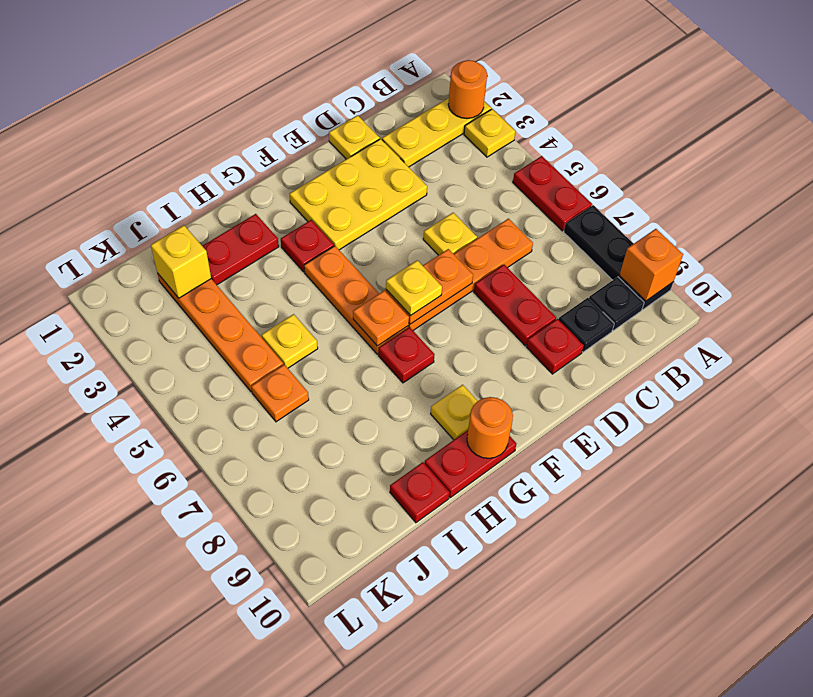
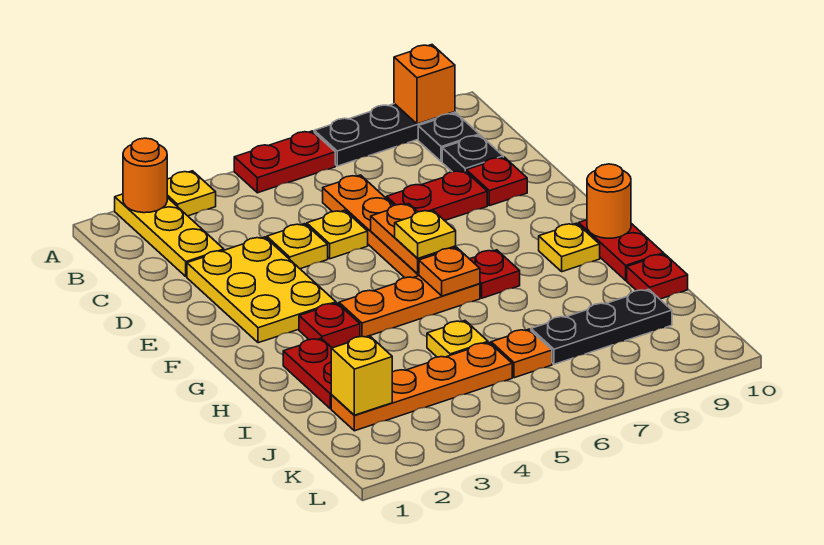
yellow plate D1 level 1 -> yellow plate D4 level 1
none -> black plate J7:J9 level 1

